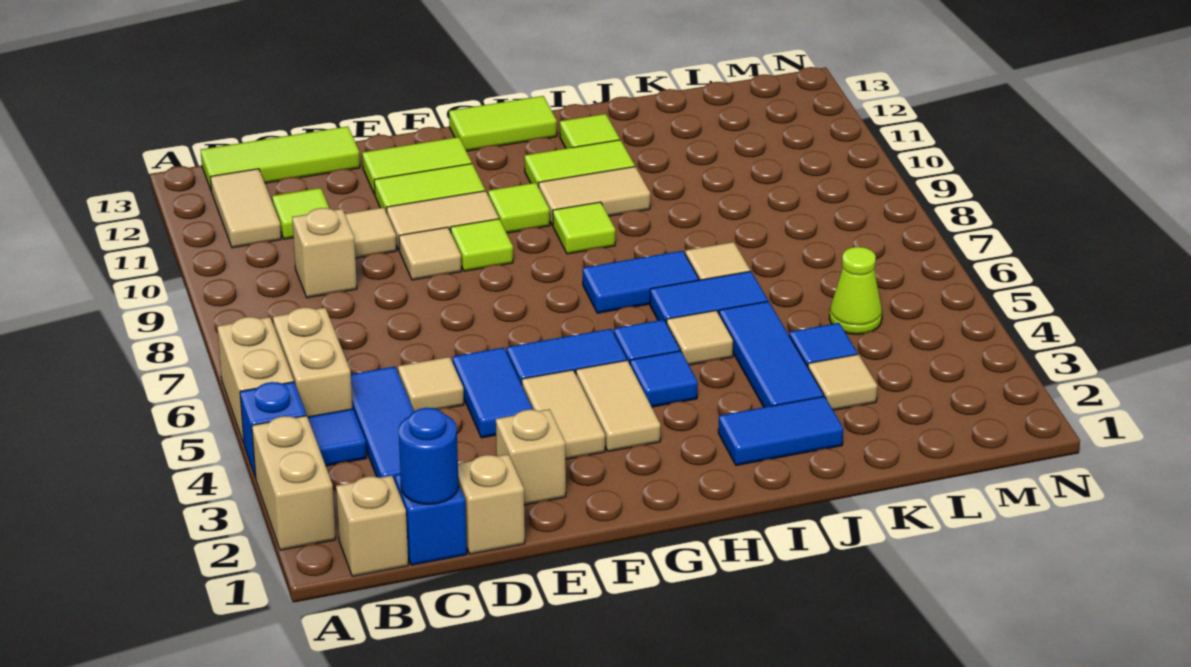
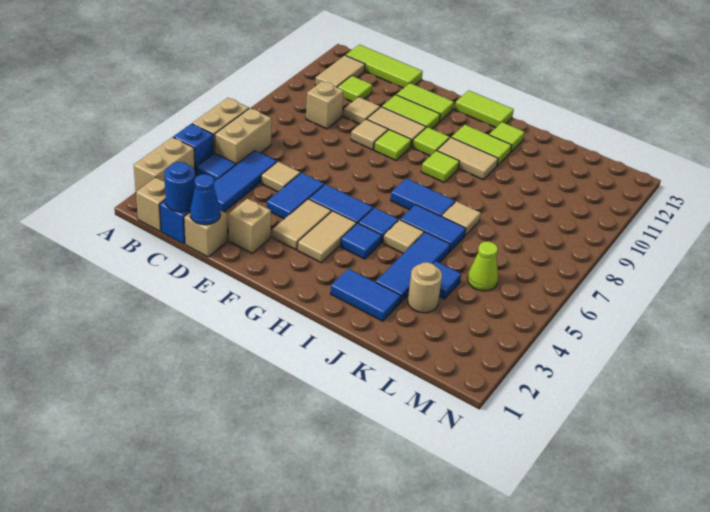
none -> blue cone D1 level 2
tan tile K3 level 1 -> tan round brick K3 level 1

